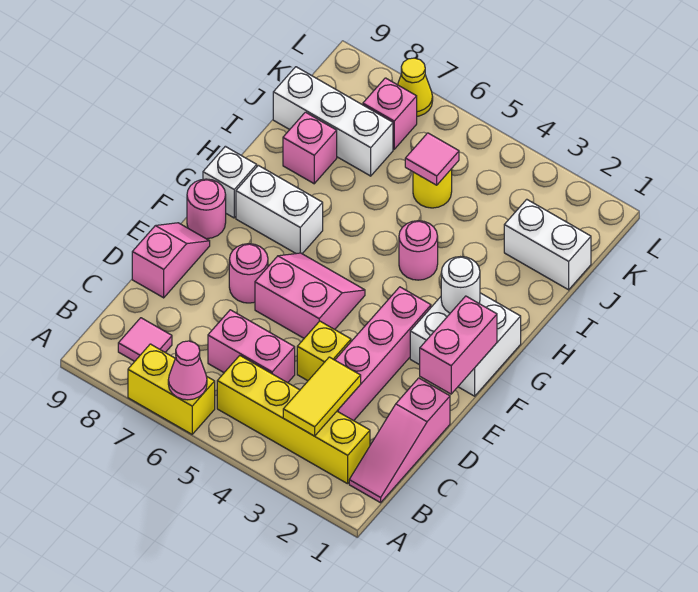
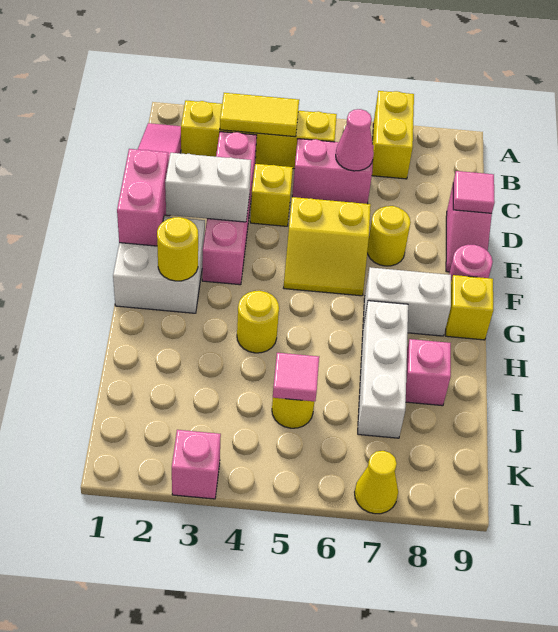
yellow brick A6:A7 level 1 -> yellow brick A7:B7 level 1
pink cone A6 level 2 -> pink cone C6 level 2
yellow tile B3:C3 level 2 -> yellow tile B3:B4 level 2
pink tile B8 level 1 -> pink tile D9 level 2
pink slope E5:F6 level 1 top E -> yellow slope E5:F6 level 1 top E
pink round brick E7 level 1 -> yellow round brick E7 level 1
white round brick G2 level 2 -> yellow round brick G2 level 2
white brick G9 level 1 -> yellow brick G9 level 1
pink round brick H4 level 1 -> yellow round brick H4 level 1
white brick J1:J2 level 1 -> white brick E2:E3 level 2
white brick J7:J9 level 1 -> white brick H7:J7 level 1
pink brick K7 level 1 -> pink brick L3 level 1

